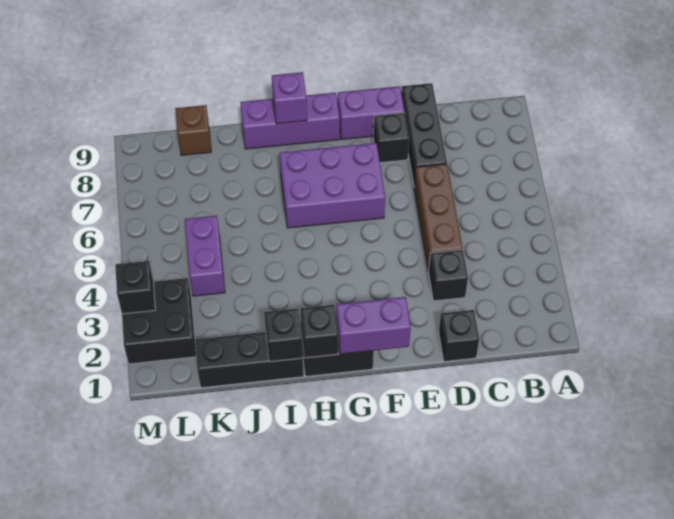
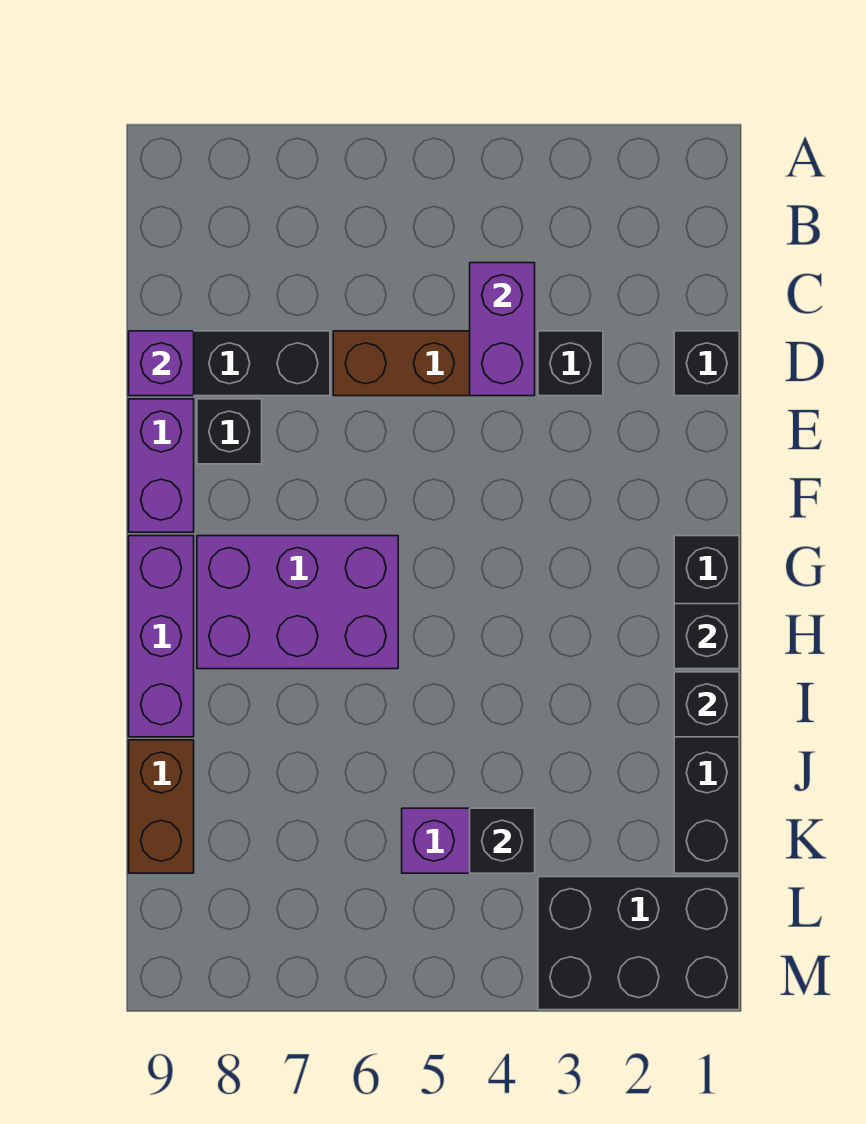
purple brick F1:G1 level 2 -> purple brick C4:D4 level 2
purple brick F6:H7 level 1 -> purple brick G6:H8 level 1
purple brick H9 level 2 -> purple brick D9 level 2
brown brick K9 level 1 -> brown brick J9:K9 level 1
black brick L2:M3 level 1 -> black brick L1:M3 level 1
black brick M3 level 2 -> black brick K4 level 2

